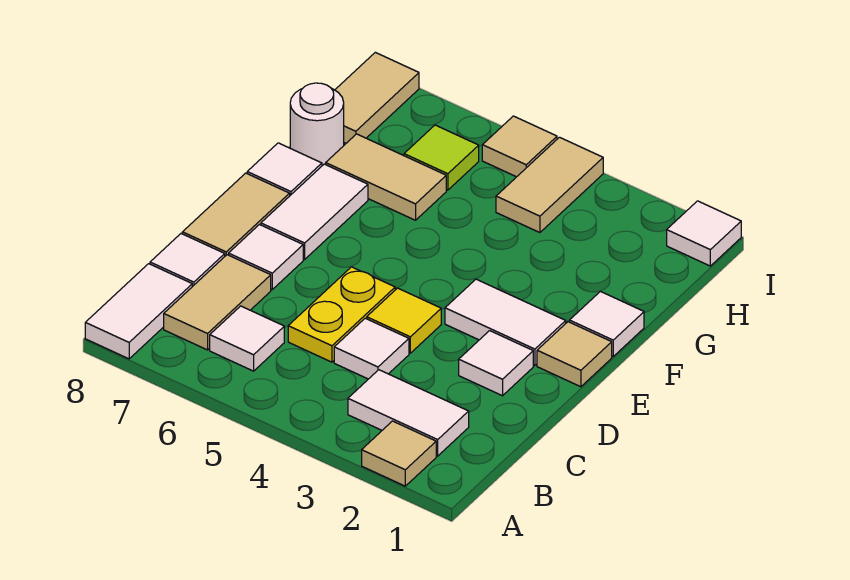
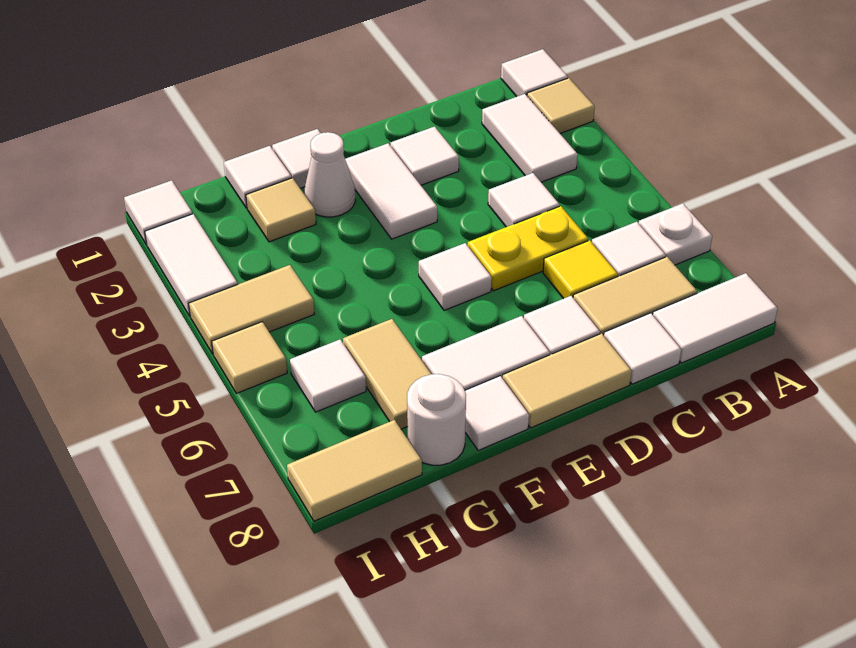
none -> white tile A1 level 1
none -> white plate A6 level 1
yellow tile D4 level 1 -> yellow tile C6 level 1
tan tile E1 level 1 -> tan tile G2 level 1
none -> white tile E5 level 1
none -> white cone F2 level 1
none -> white tile G1 level 1
lime tile H6 level 1 -> white tile H6 level 1
none -> white tile I2:I3 level 1

